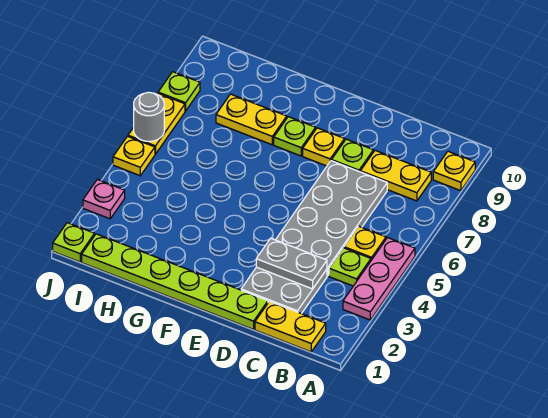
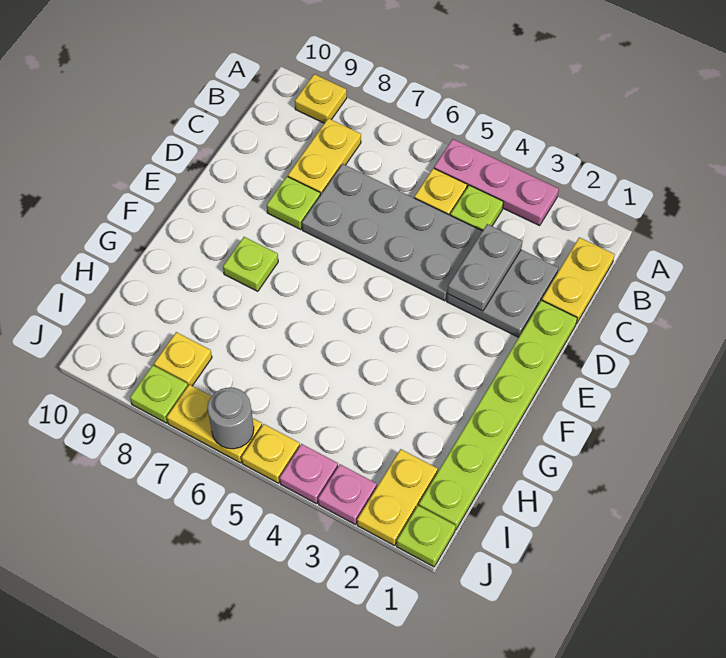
yellow plate E8 level 1 -> yellow plate I8 level 1
yellow plate G8:H8 level 1 -> yellow plate I2:J2 level 1
none -> pink plate J4 level 1

